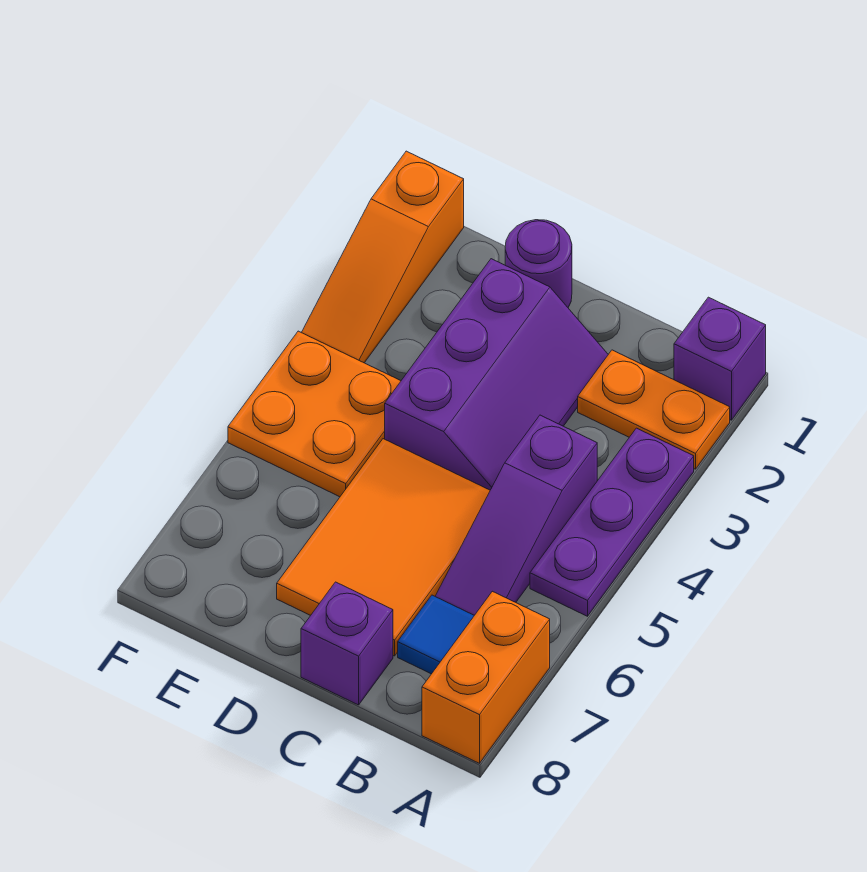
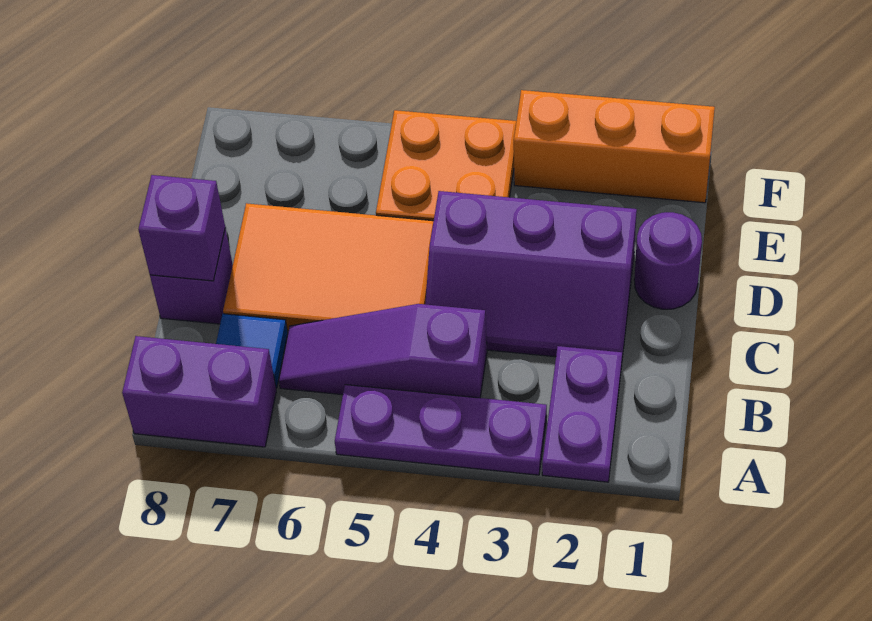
purple brick A1 level 1 -> purple brick C8 level 2
orange plate A2:B2 level 1 -> purple plate A2:B2 level 1
orange brick A7:A8 level 1 -> purple brick A7:A8 level 1
orange slope F1:F3 level 1 top 1 -> orange brick F1:F3 level 1

